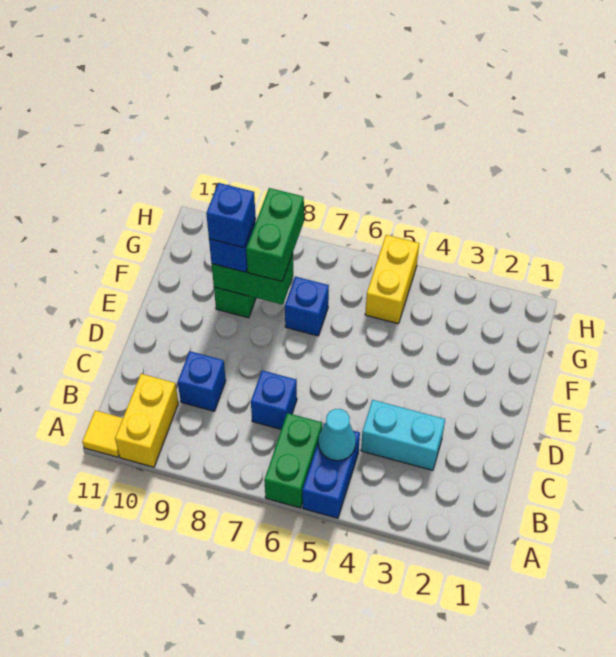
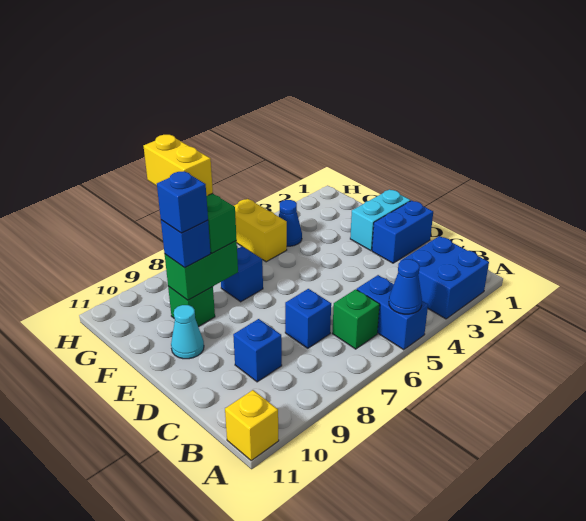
none -> blue brick A2:B3 level 1
none -> blue cone A5 level 2
green brick A6:B6 level 1 -> green brick B6 level 1
yellow brick A10:B10 level 1 -> yellow brick G8:H8 level 4
yellow tile A11 level 1 -> yellow brick A11 level 1
cyan cone B5 level 2 -> cyan cone E10 level 1
cyan brick C3:C4 level 1 -> cyan brick E1:E2 level 1
none -> blue brick D1:D2 level 1
none -> blue cone G4 level 1

